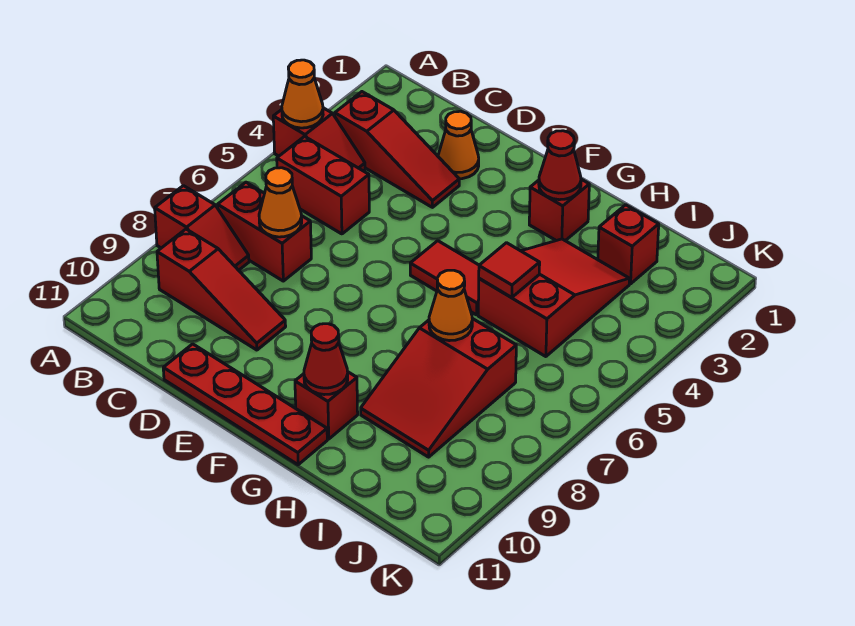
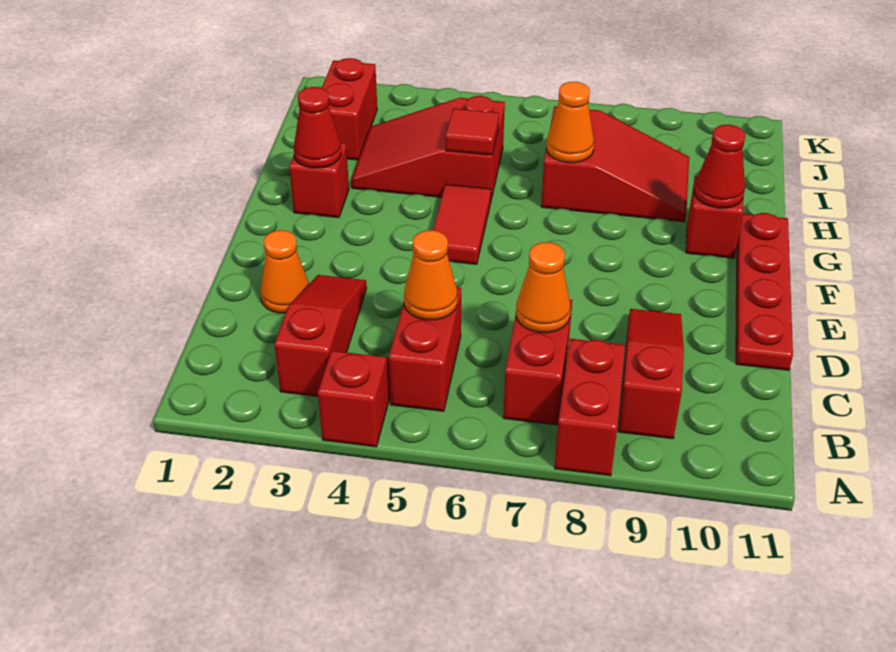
orange cone A4 level 2 -> orange cone C5 level 2
red slope A8:B8 level 1 top A -> red brick A8:B8 level 1
red brick I2 level 1 -> red brick I2:J2 level 1

